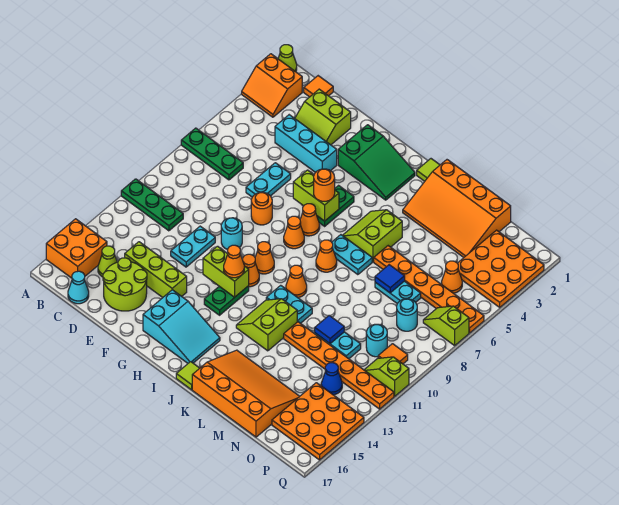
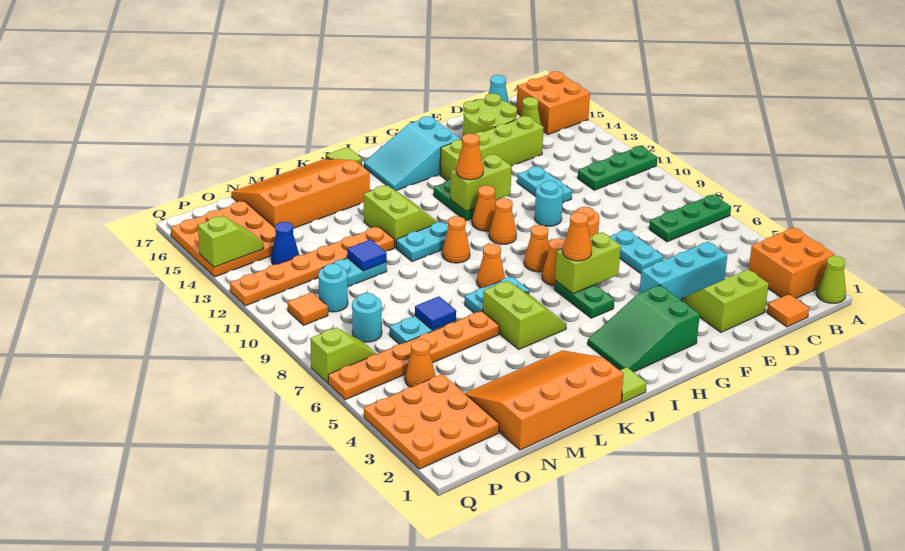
orange slope A2:B3 level 1 top 2 -> orange brick A2:B3 level 1
lime brick D14:F14 level 1 -> lime brick D14:G14 level 1
orange round brick H6 level 3 -> orange cone H6 level 3
orange slope K15:N17 level 1 top 17 -> orange slope K15:N17 level 1 top 15
lime slope P11:Q11 level 1 top Q -> lime slope P14:Q14 level 2 top Q

